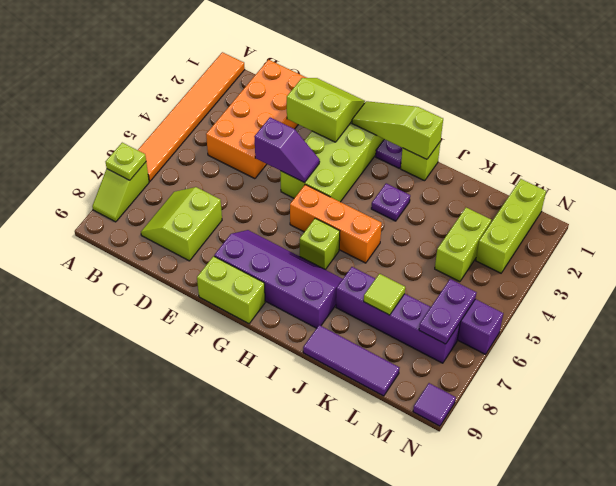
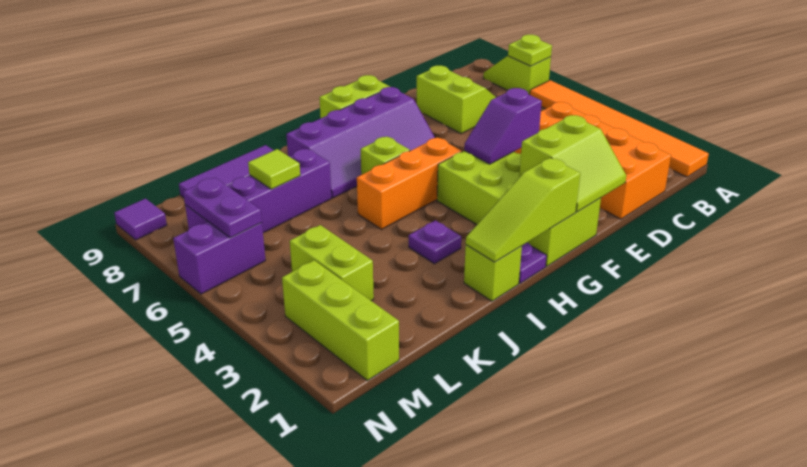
lime slope G1:I1 level 2 top I -> lime slope G1:I1 level 2 top G

